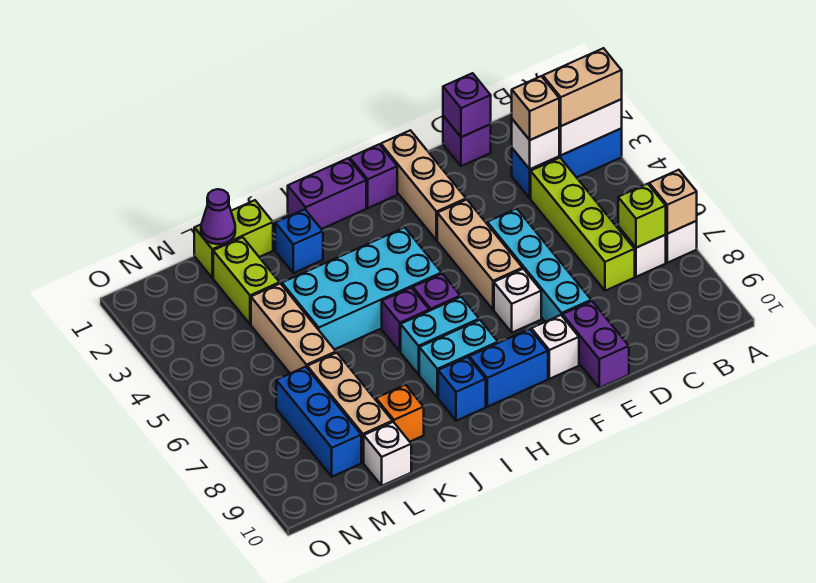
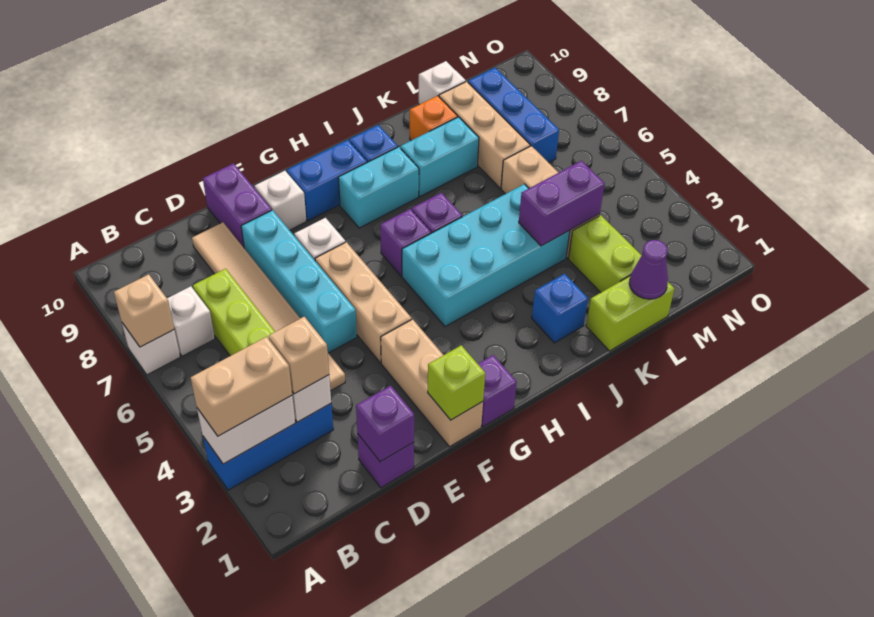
lime brick B7 level 2 -> lime brick F1 level 2
none -> tan tile D4:D9 level 1
purple brick H1:I1 level 1 -> purple brick K4:L4 level 2
cyan brick H7:I7 level 1 -> cyan brick J8:K8 level 1

